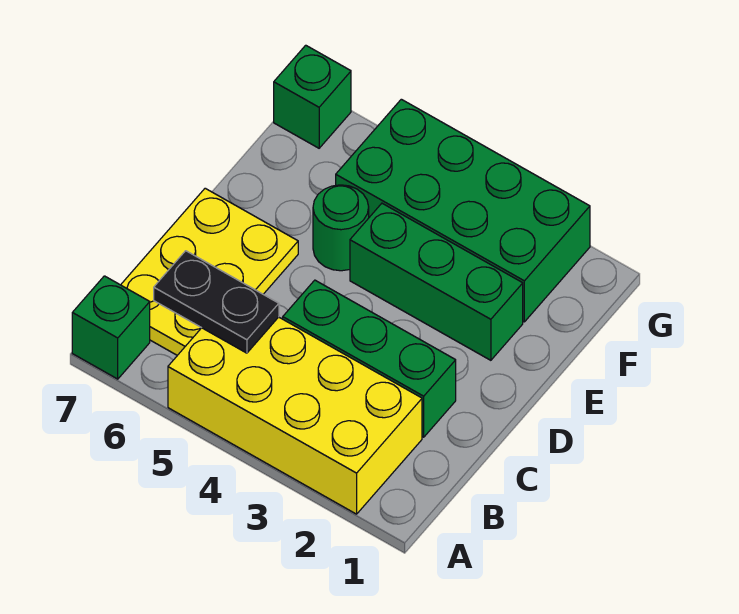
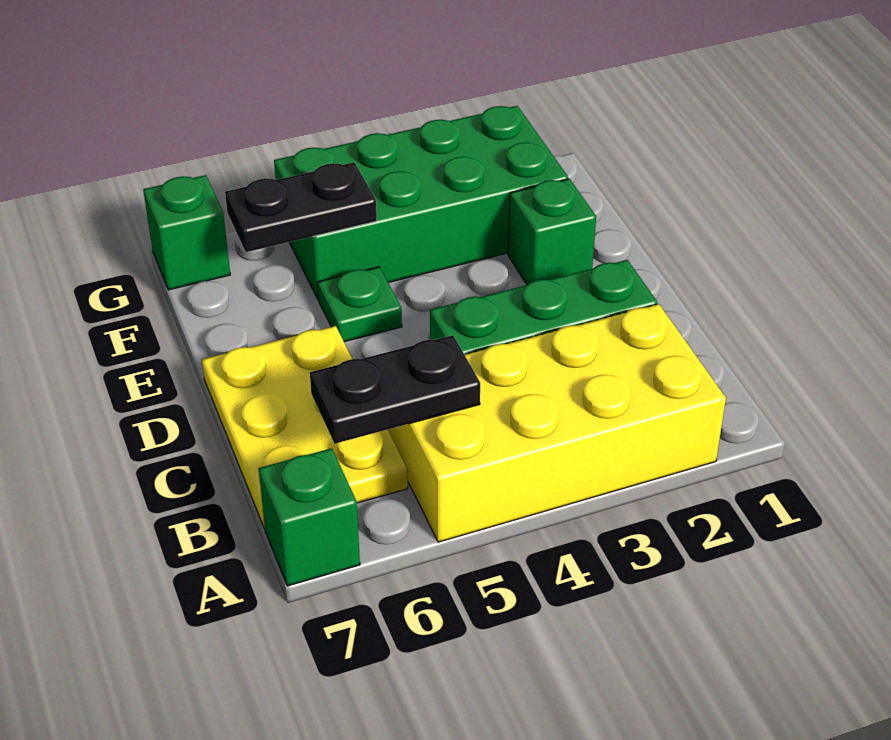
green brick E2:E4 level 1 -> green brick E2 level 1
green round brick E5 level 1 -> green plate E5 level 1
none -> black plate F5:F6 level 2

